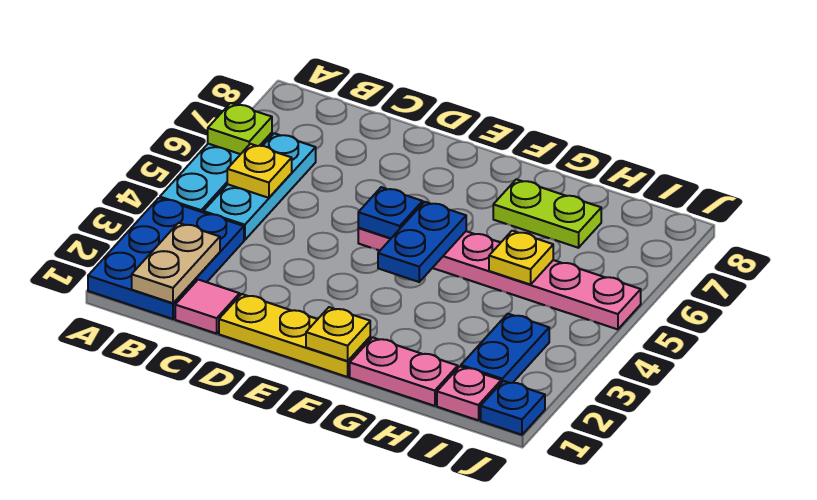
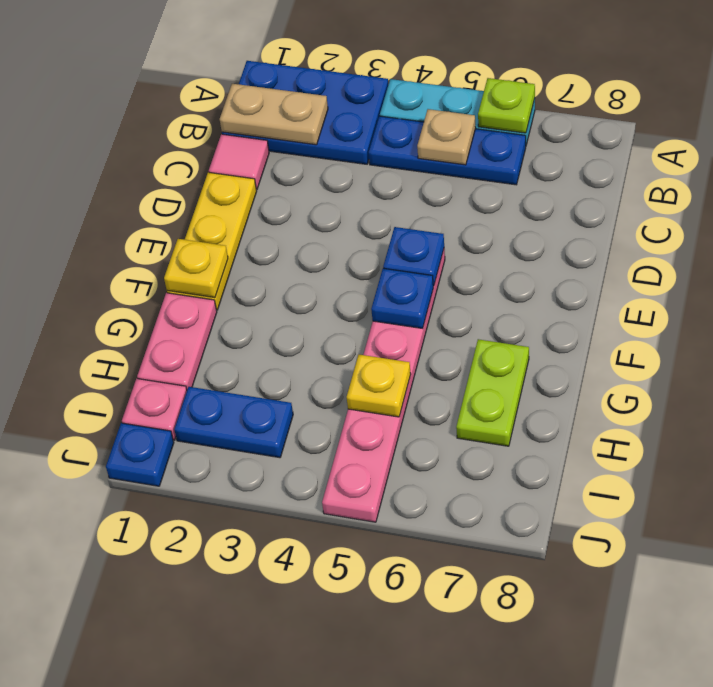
cyan plate B4:B6 level 1 -> blue plate B4:B6 level 1
yellow plate B5 level 2 -> tan plate B5 level 2
blue plate F4:F5 level 2 -> blue plate F5 level 2

